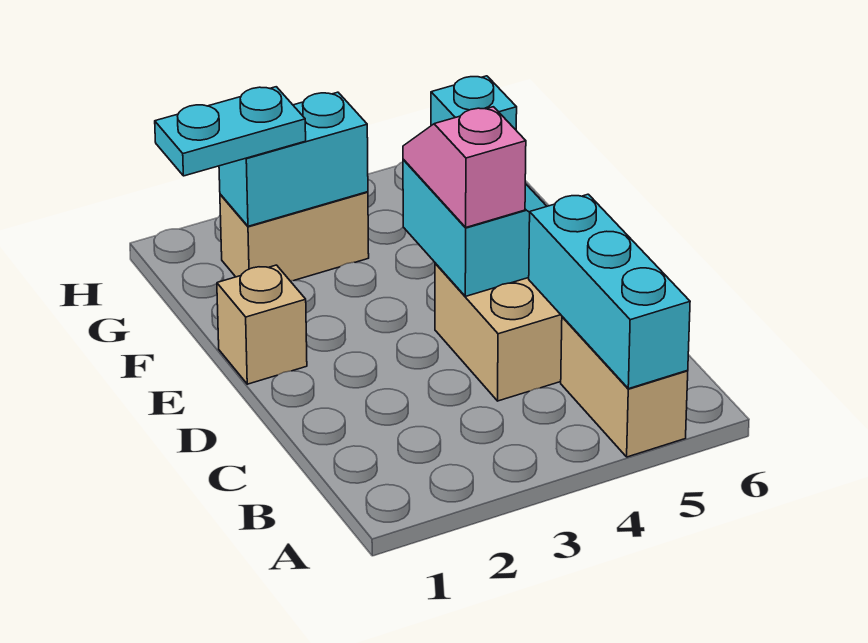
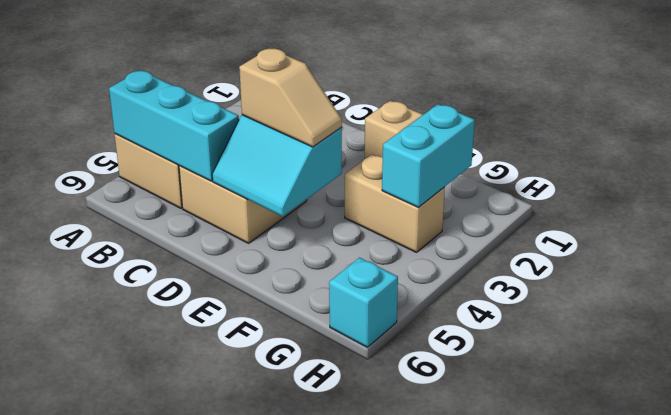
pink slope D4:E4 level 3 top D -> tan slope D4:E4 level 3 top D
cyan plate G1:G2 level 3 -> none
tan brick G2:G3 level 1 -> tan brick F3:G3 level 1

